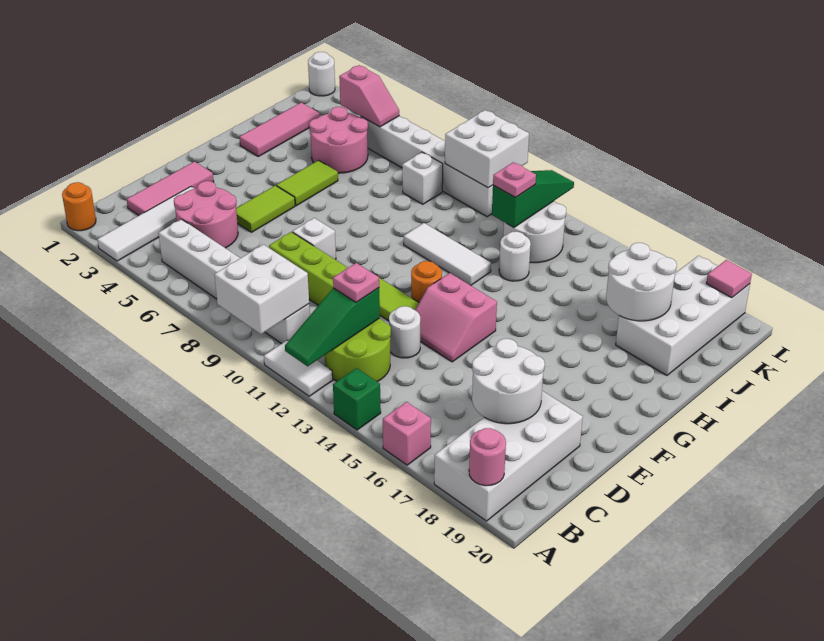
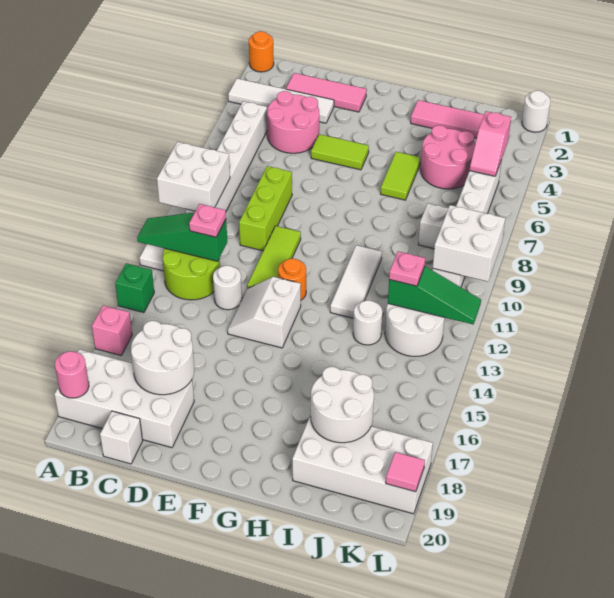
white brick E8 level 1 -> white brick C20 level 1
pink slope E13:F14 level 1 top F -> white slope E13:F14 level 1 top F
lime tile G5:H5 level 1 -> lime tile H5:H6 level 1

